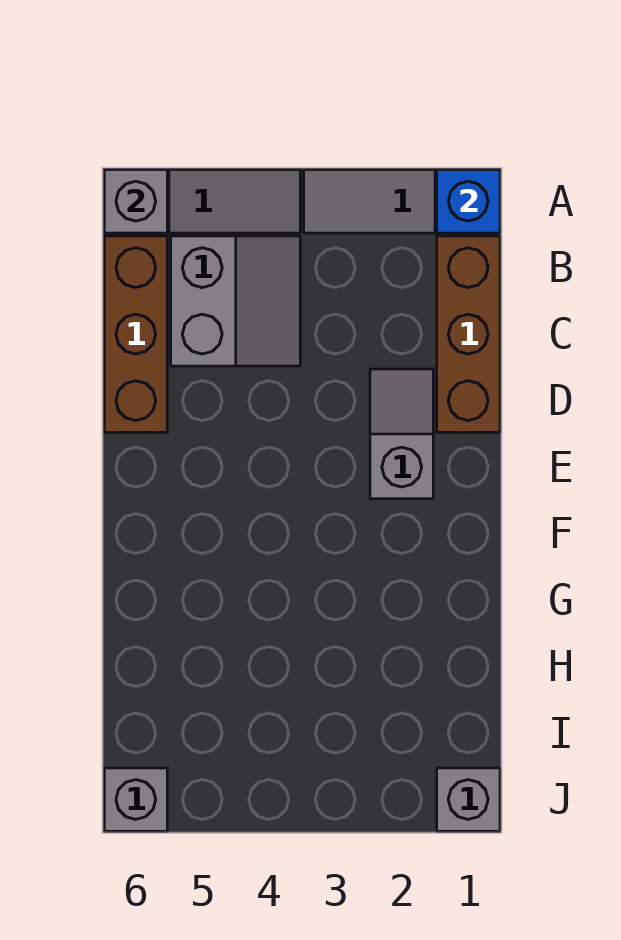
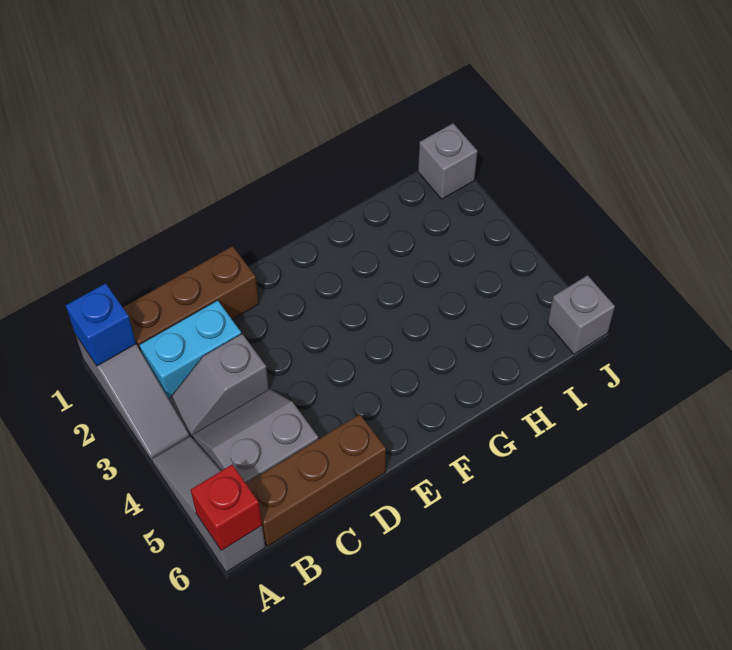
grey brick A6 level 2 -> red brick A6 level 2
none -> cyan brick B2:C2 level 1
grey slope D2:E2 level 1 top E -> grey slope B3:C3 level 1 top C

